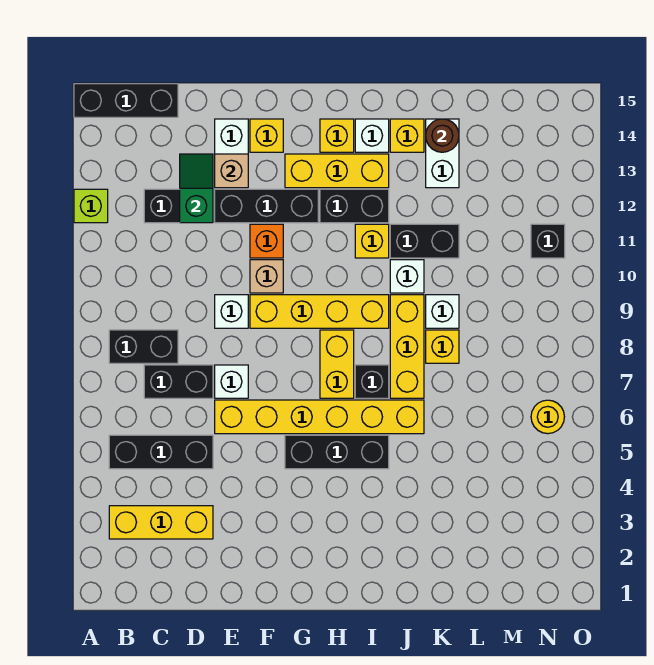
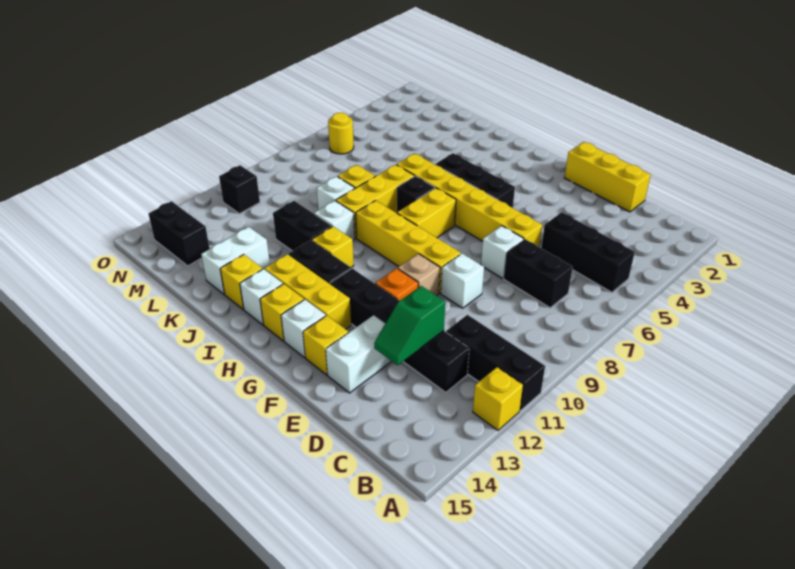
lime brick A12 level 1 -> yellow brick A12 level 1
black brick A15:C15 level 1 -> black brick A11:C11 level 1
yellow brick B3:D3 level 1 -> yellow brick D1:F1 level 1
black brick B8:C8 level 1 -> black brick M14:N14 level 1
tan brick E13 level 2 -> none
none -> white brick G14 level 1
brown round brick K14 level 2 -> none

